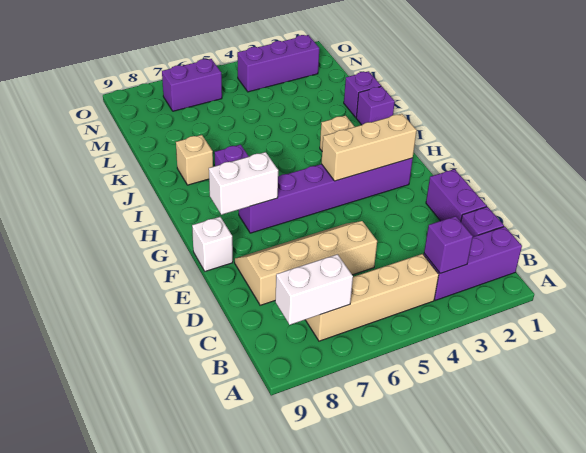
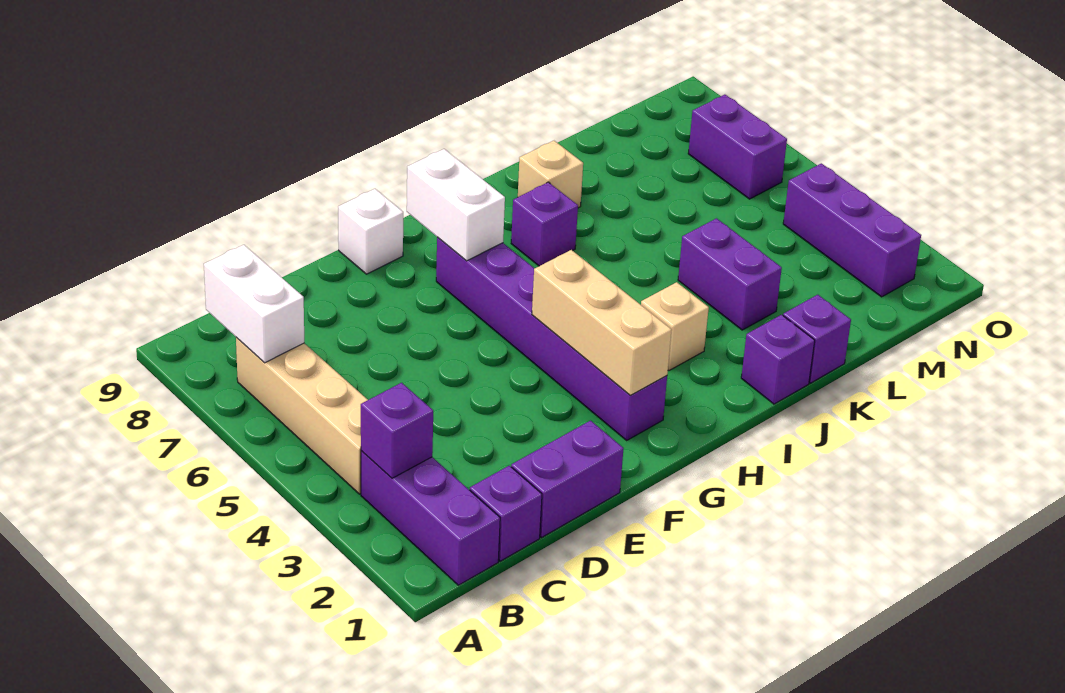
tan slope D5:E8 level 1 top D -> none
none -> purple brick K3:K4 level 1

